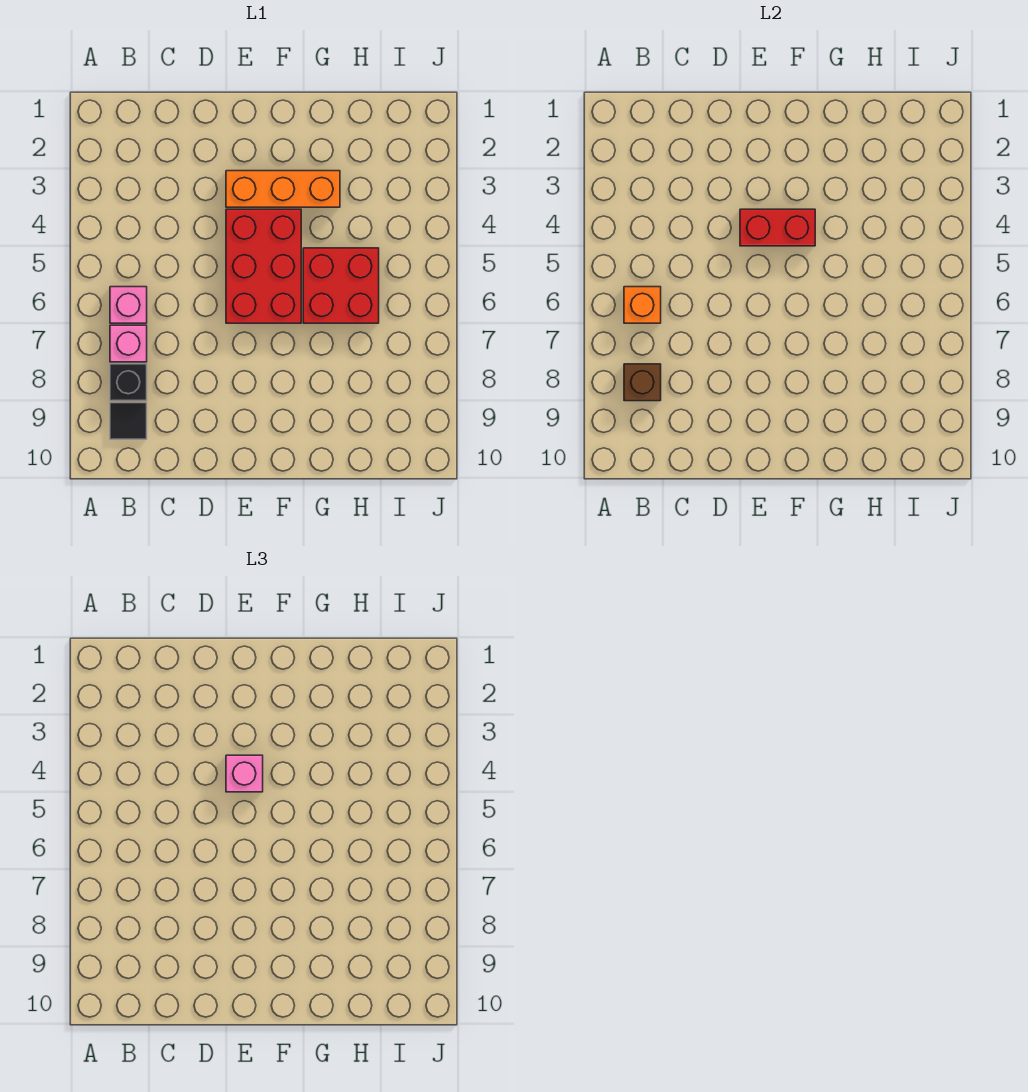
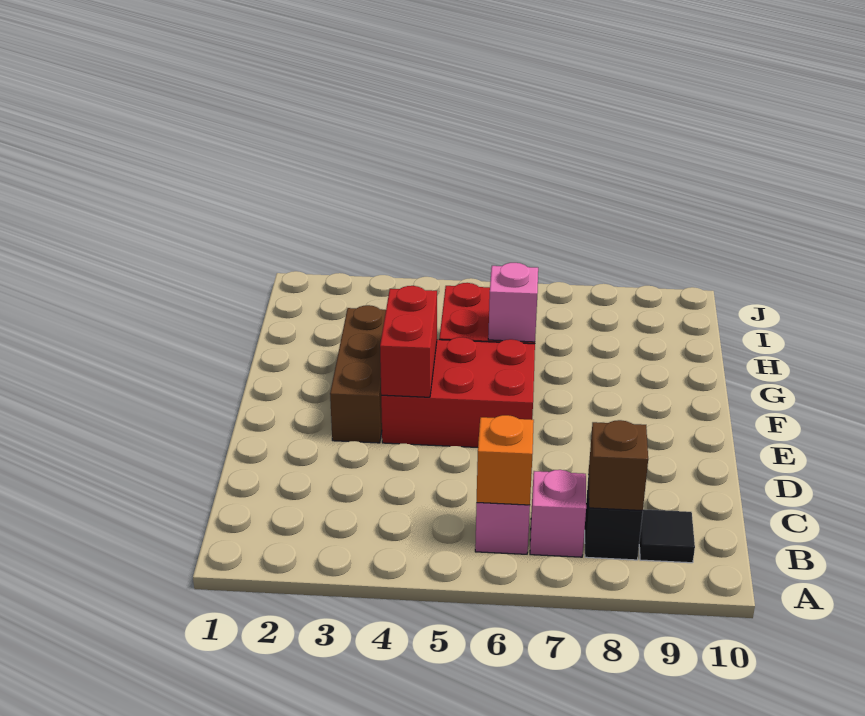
orange brick E3:G3 level 1 -> brown brick E3:G3 level 1
pink brick E4 level 3 -> pink brick G6 level 2

